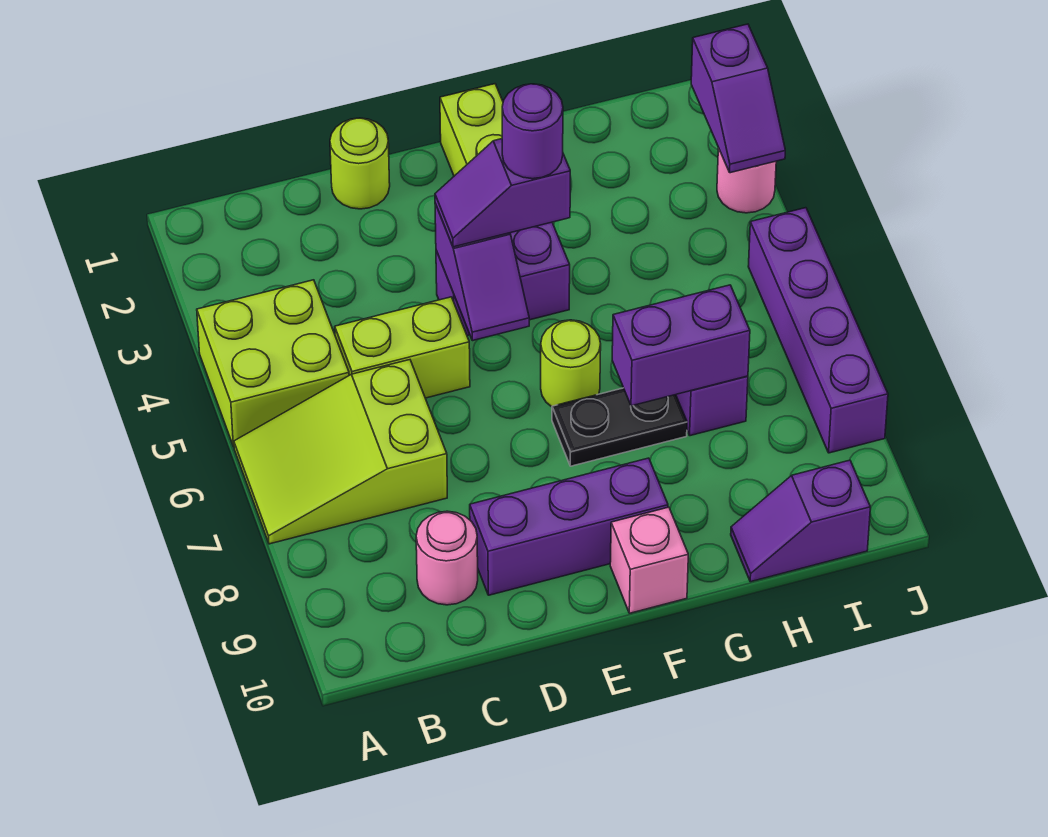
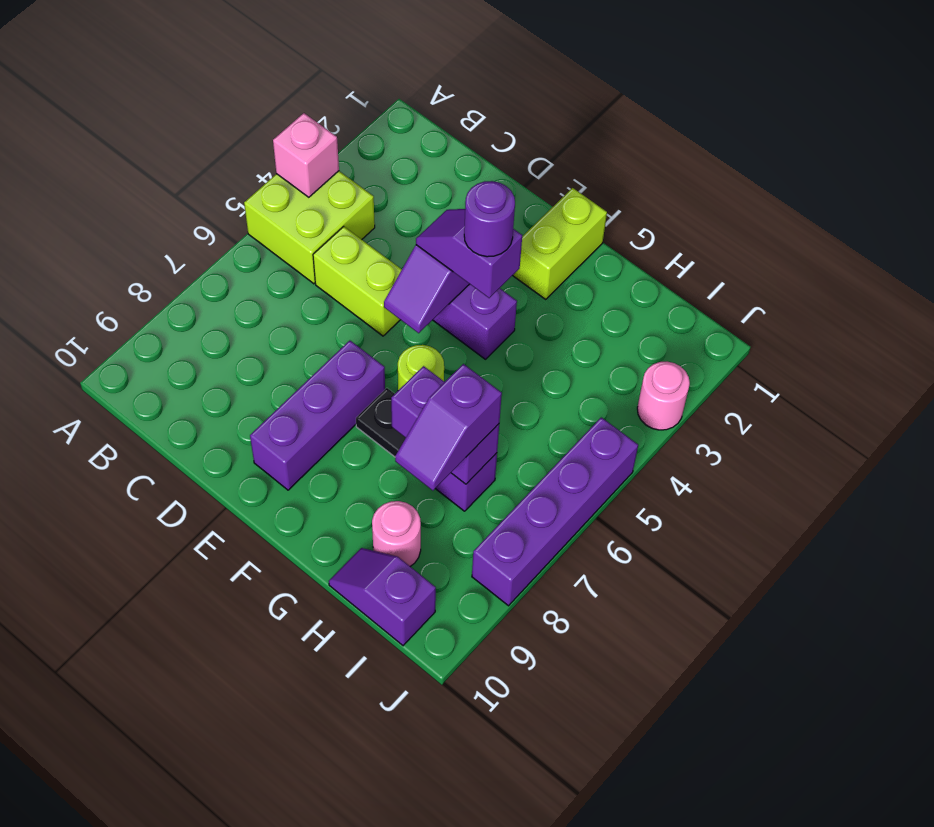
lime slope A6:C7 level 1 top C -> none
pink round brick C9 level 1 -> pink round brick H9 level 1
lime round brick D1 level 1 -> none
purple brick D9:F9 level 1 -> purple brick E7:E9 level 1
pink brick F10 level 1 -> pink brick A4 level 2
purple slope J2:J3 level 2 top 2 -> purple slope H7:H8 level 3 top 7

